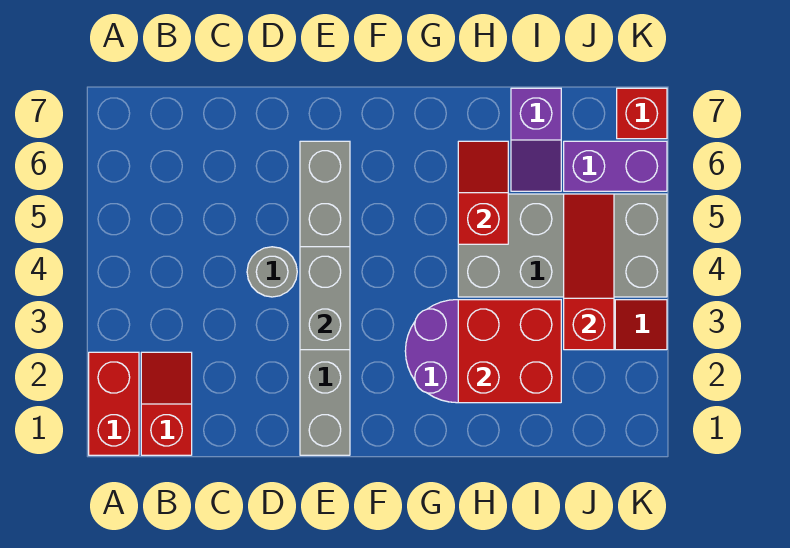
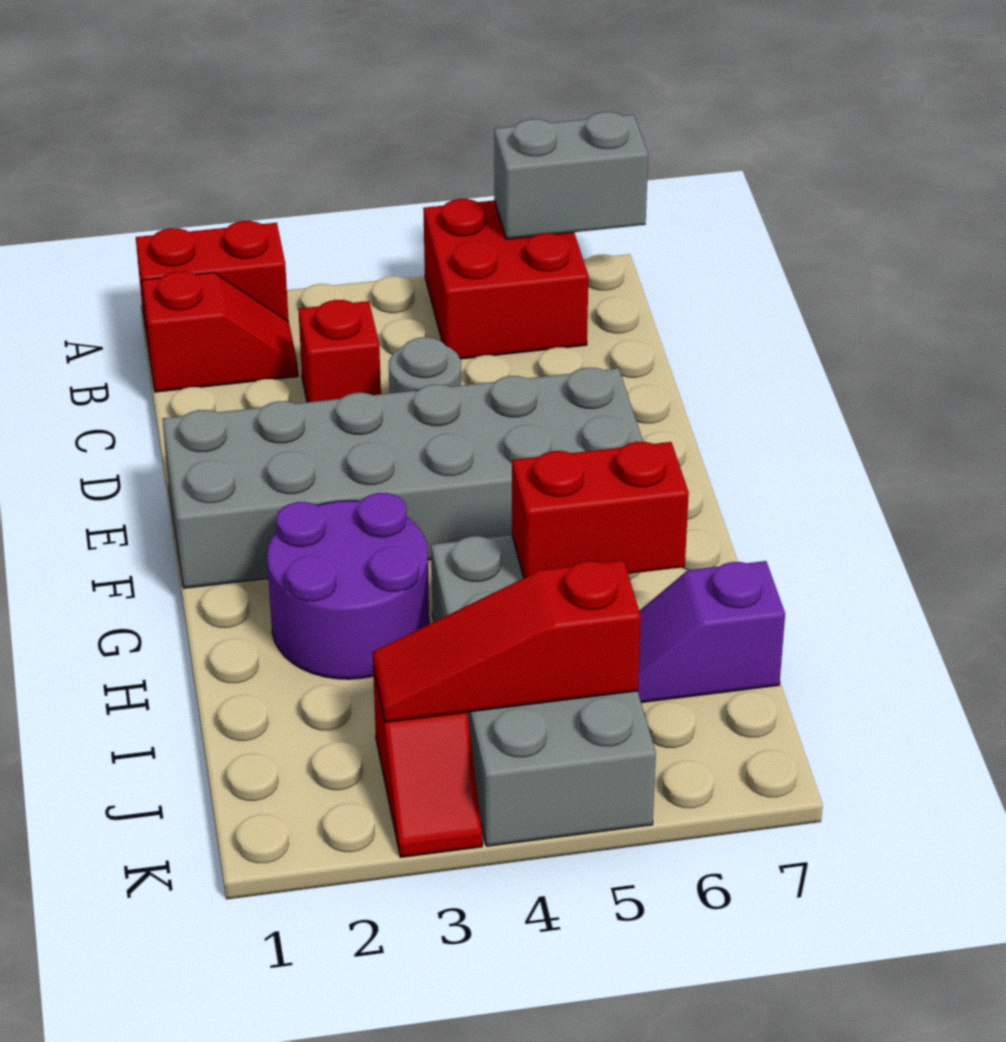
grey brick E1:E6 level 1 -> grey brick E1:F6 level 1
grey brick E3:E4 level 2 -> grey brick A6:A7 level 2
red brick H2:I3 level 2 -> red brick A5:B6 level 1
red slope H5:H6 level 2 top 5 -> red brick H5:H6 level 2
red slope J3:J5 level 2 top 3 -> red slope J3:J5 level 2 top 5
purple brick J6:K6 level 1 -> none
red brick K7 level 1 -> red brick C3 level 1

